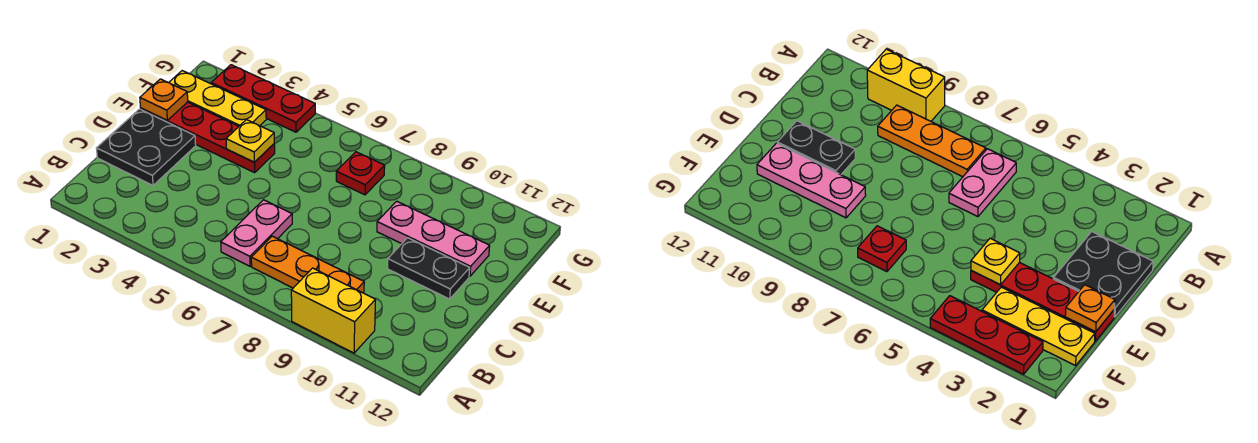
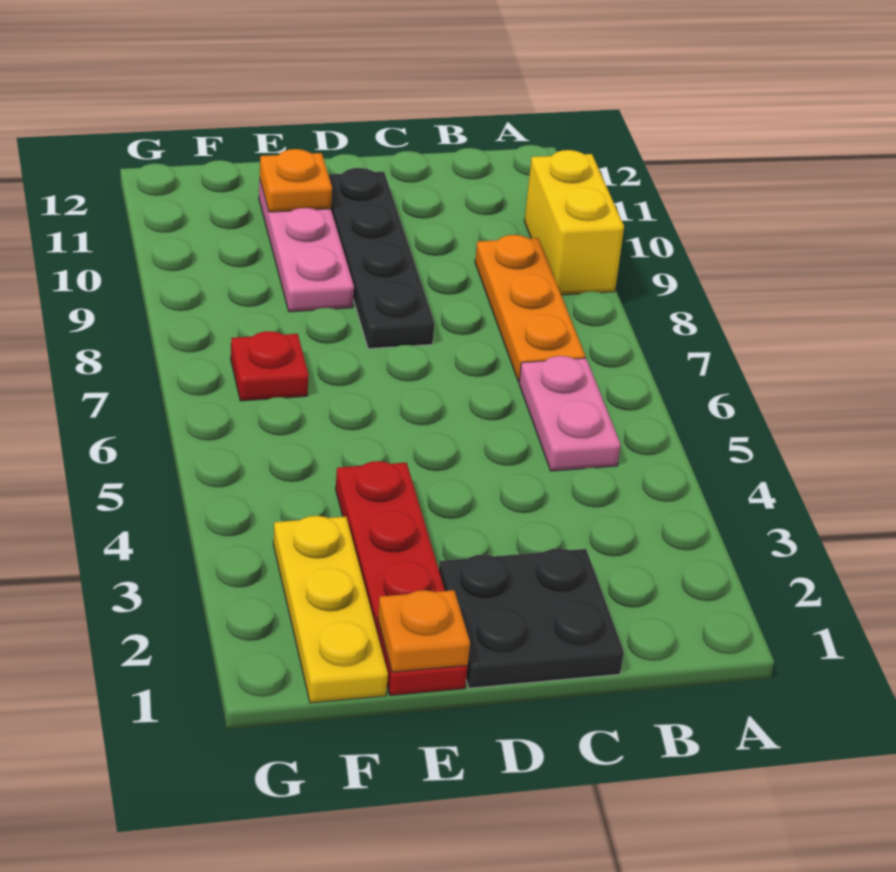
pink plate B6:C6 level 1 -> pink plate B5:B6 level 1
black plate D10:D11 level 1 -> black plate D8:D11 level 1
yellow plate E4 level 2 -> none
none -> orange plate E11 level 2
red plate G2:G4 level 1 -> none

